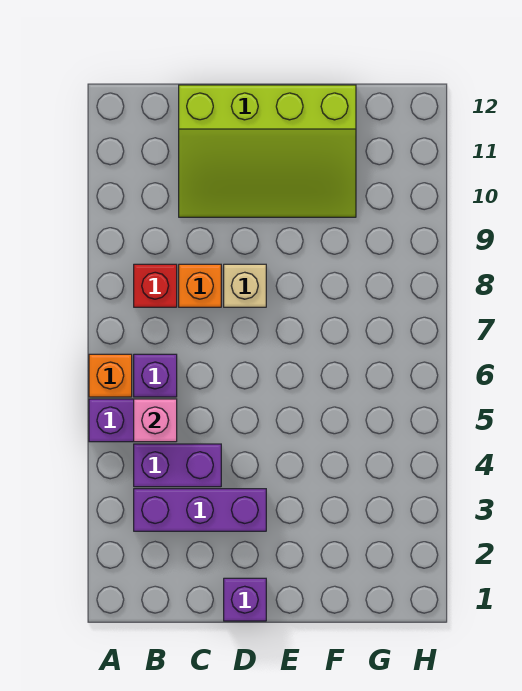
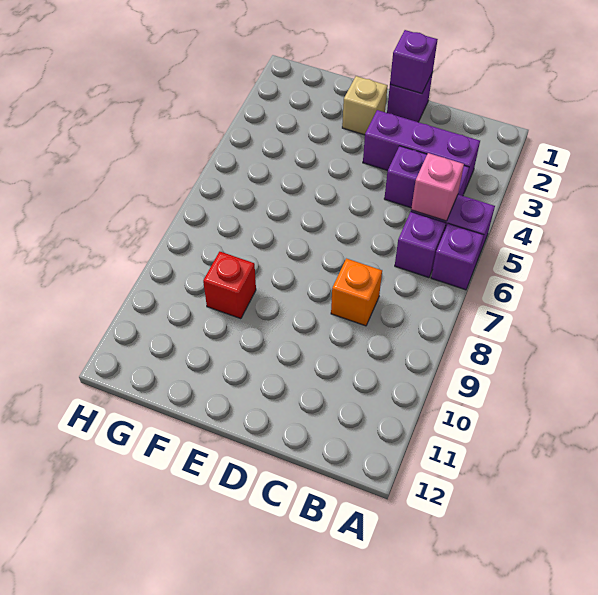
orange brick A6 level 1 -> purple brick A6 level 1
red brick B8 level 1 -> red brick F9 level 1
lime slope C10:F12 level 1 top 12 -> none
none -> purple brick D1 level 2
tan brick D8 level 1 -> tan brick E2 level 1

